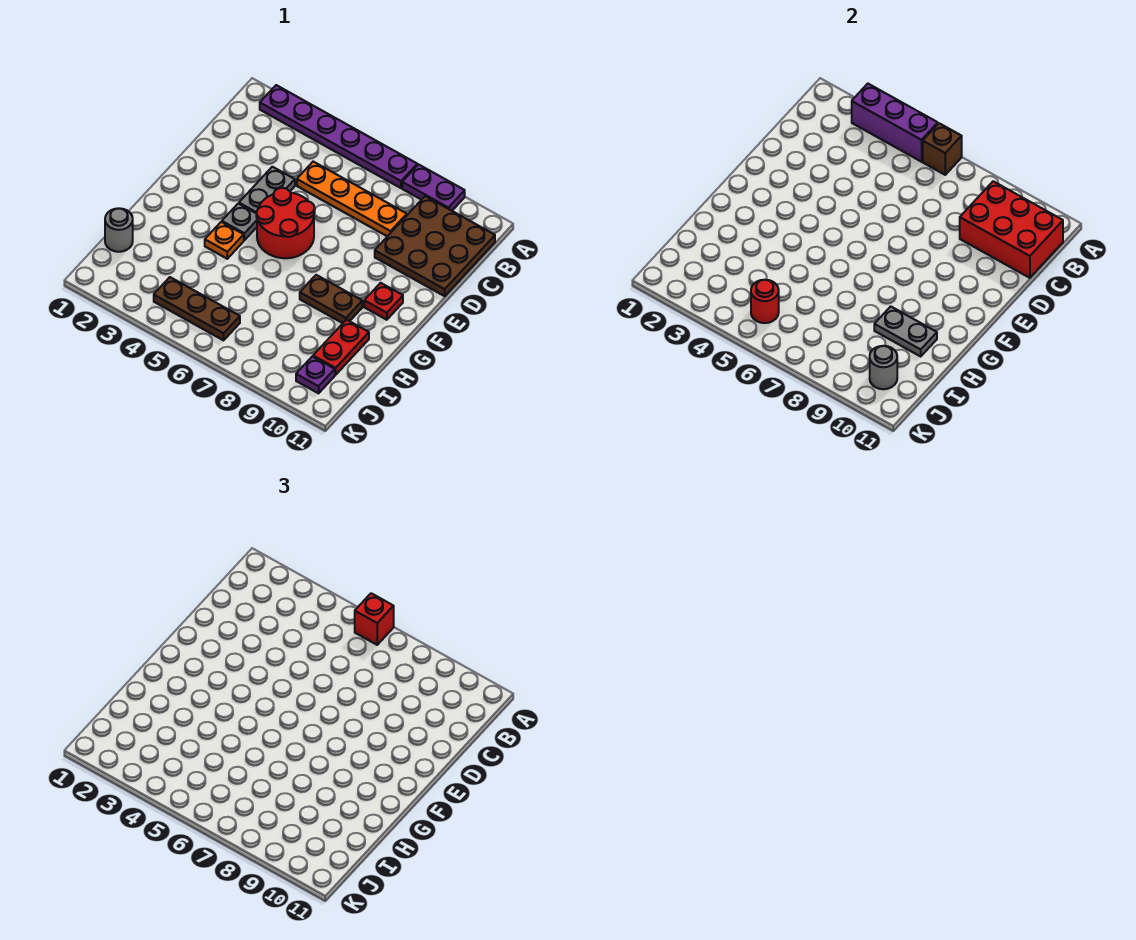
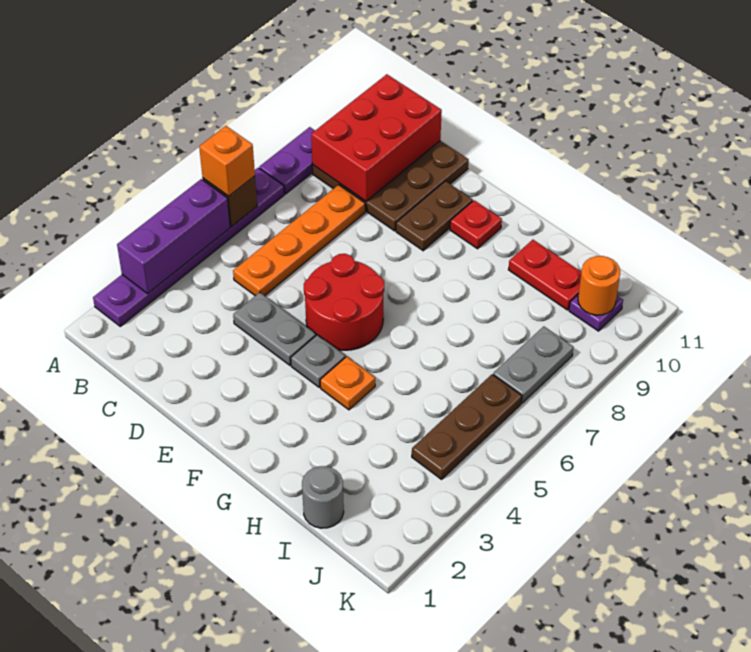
red brick A6 level 3 -> orange brick A6 level 3
brown plate G8:G9 level 1 -> brown plate E9:E10 level 1
grey plate H9:H10 level 2 -> grey plate J7:J8 level 1
red round brick J5 level 2 -> none
grey round brick J10 level 2 -> orange round brick J10 level 2

